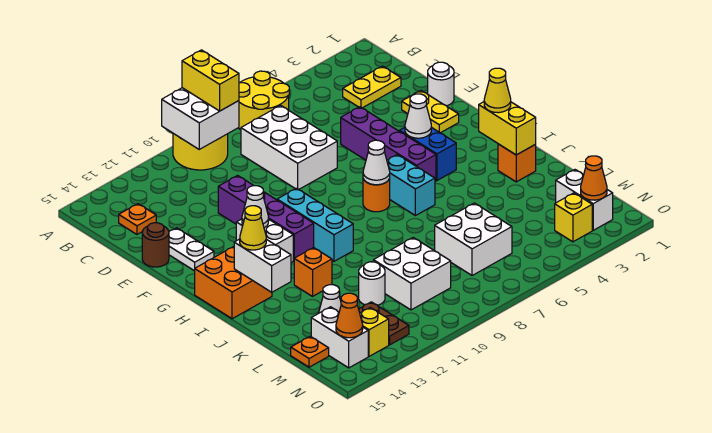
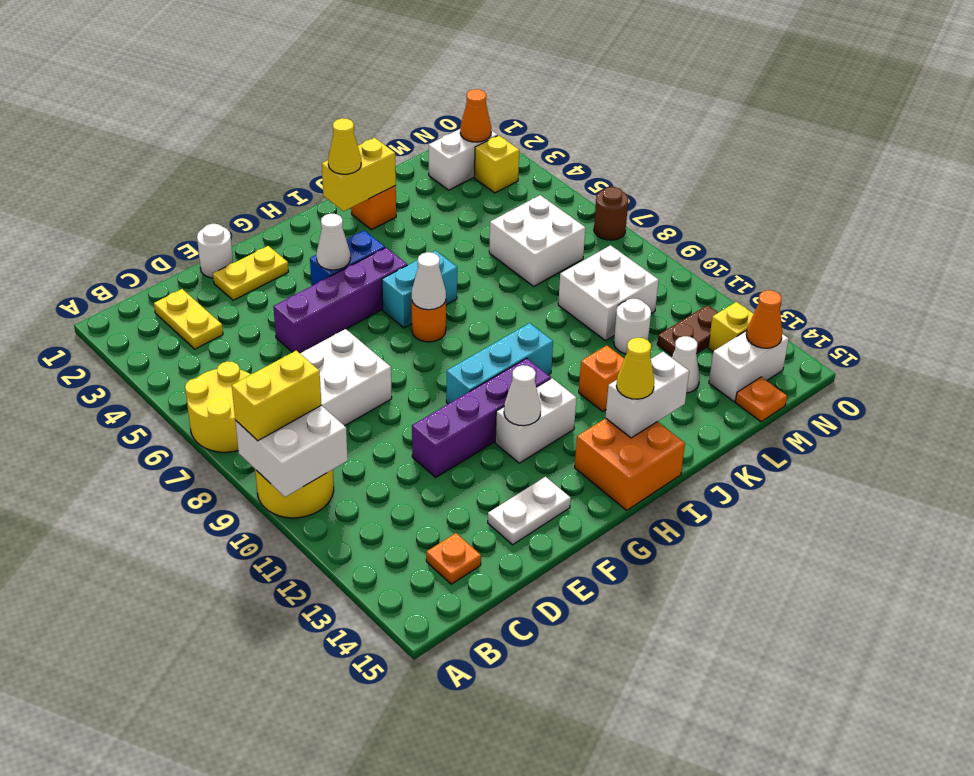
brown round brick E15 level 1 -> brown round brick O7 level 1

